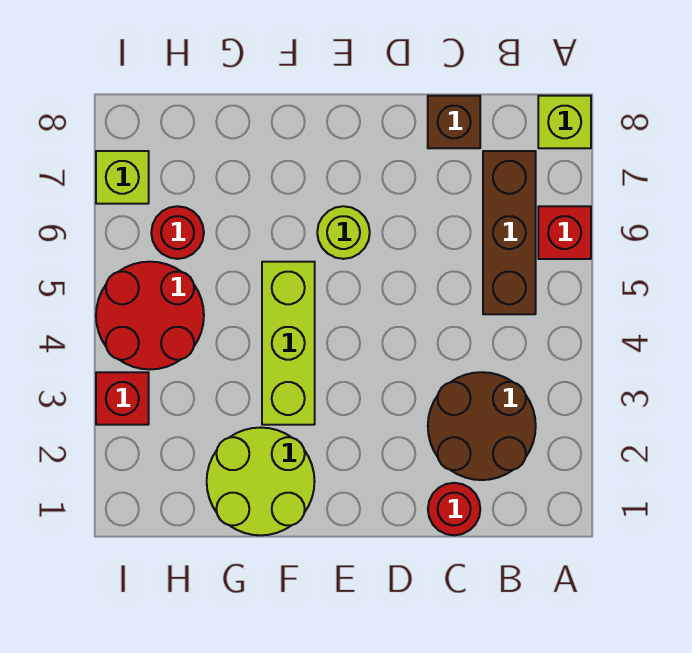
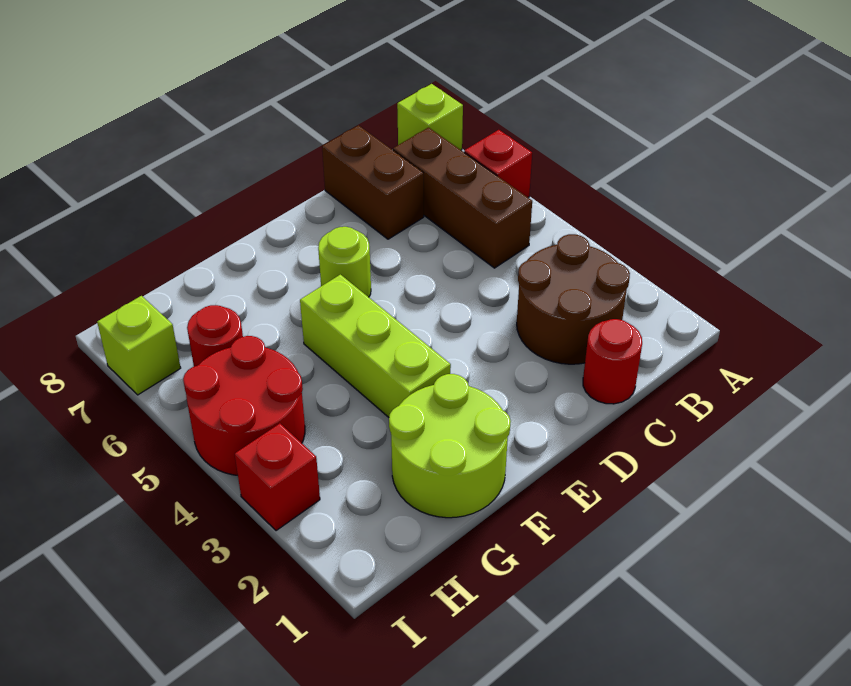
brown brick C8 level 1 -> brown brick C7:C8 level 1

